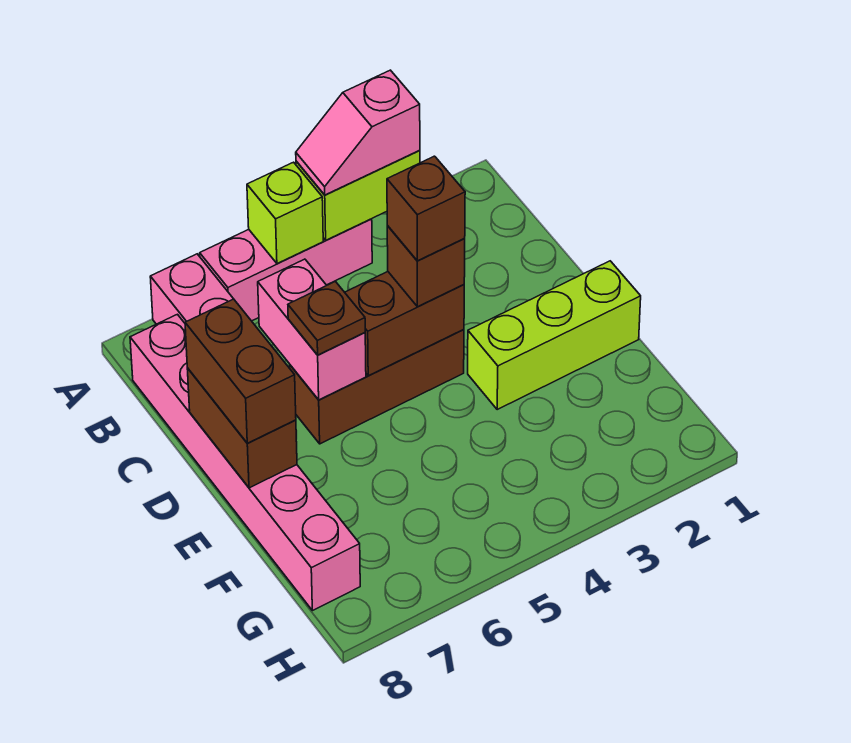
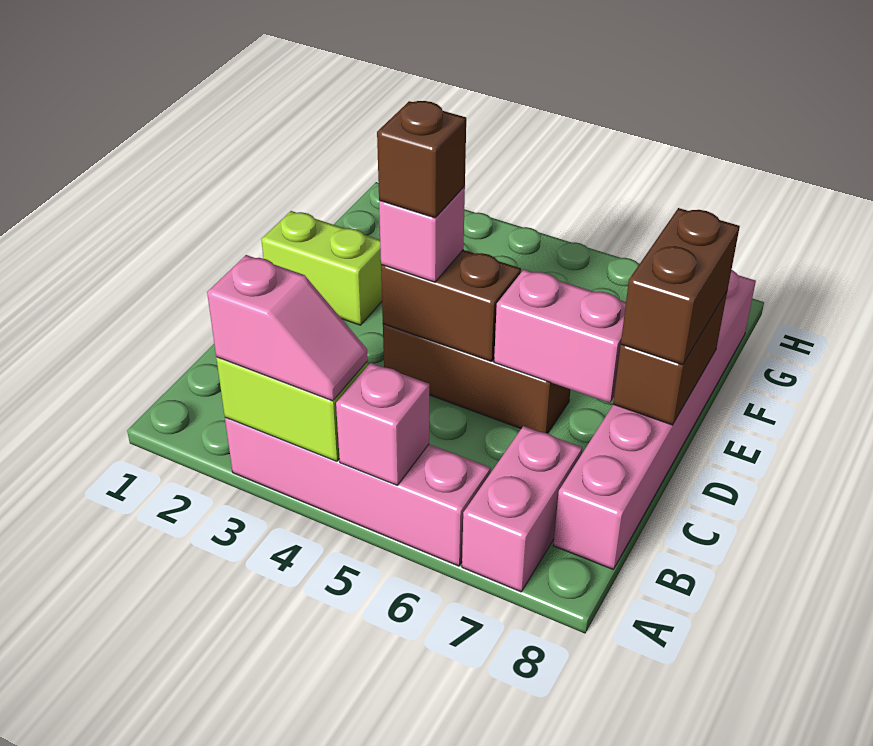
pink brick A4:A6 level 1 -> pink brick A3:A6 level 1
lime brick A5 level 2 -> pink brick A5 level 2
pink brick C6:D6 level 2 -> pink brick D6:D7 level 2
brown brick D4 level 3 -> pink brick D4 level 3
brown plate D6 level 3 -> none
lime brick E1:E3 level 1 -> lime brick E1:E2 level 1

